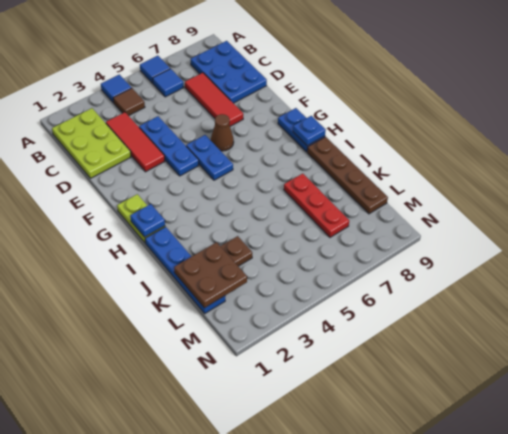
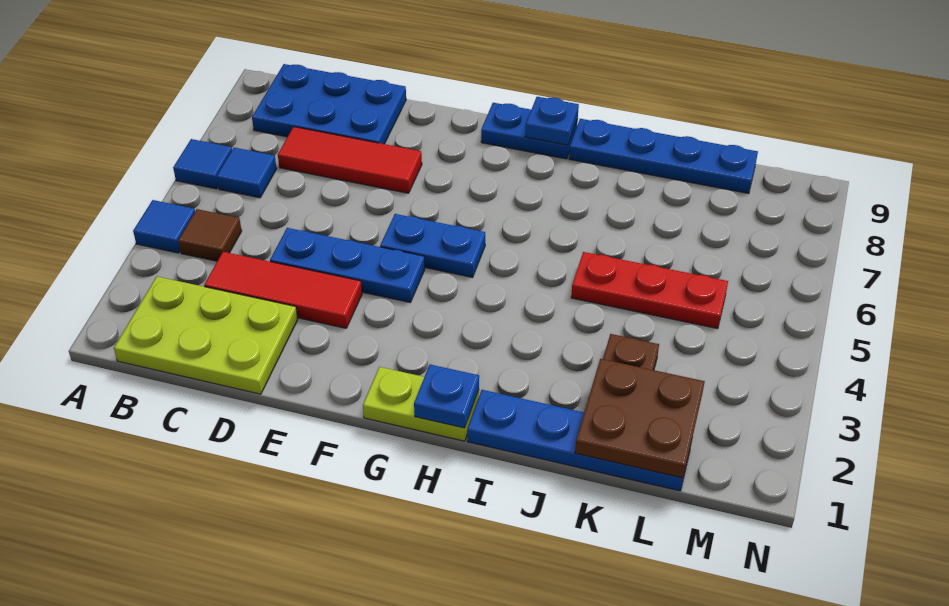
brown cone F6 level 1 -> none
brown plate I9:L9 level 1 -> blue plate I9:L9 level 1
red plate J7:L7 level 1 -> red plate J5:L5 level 1

